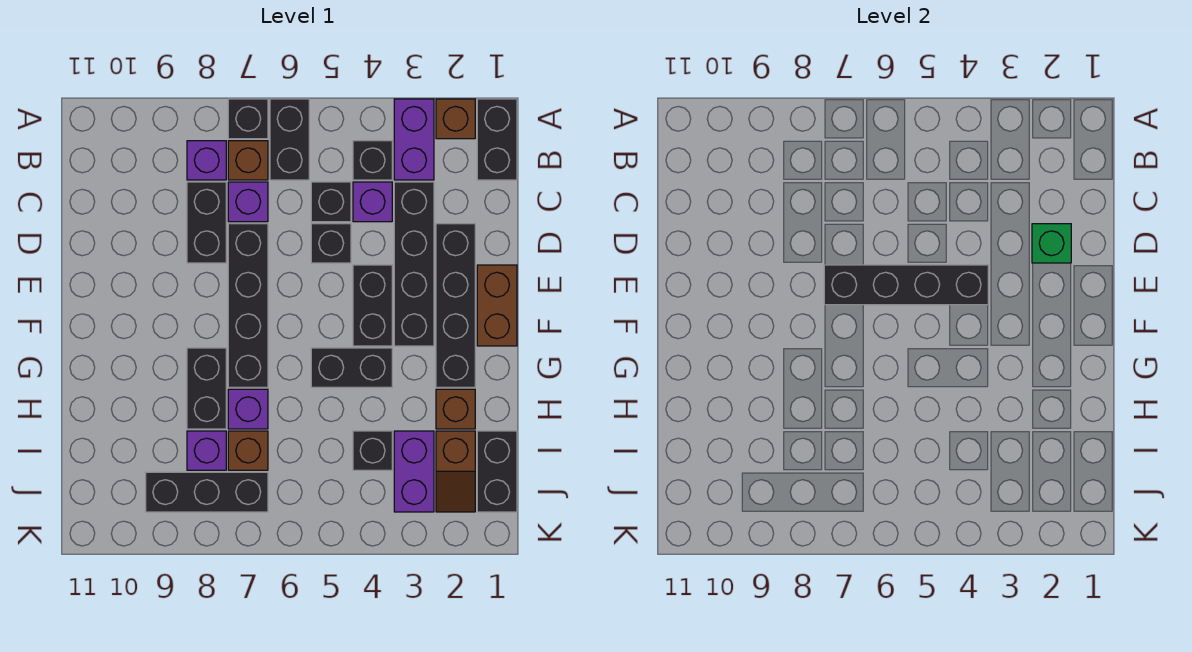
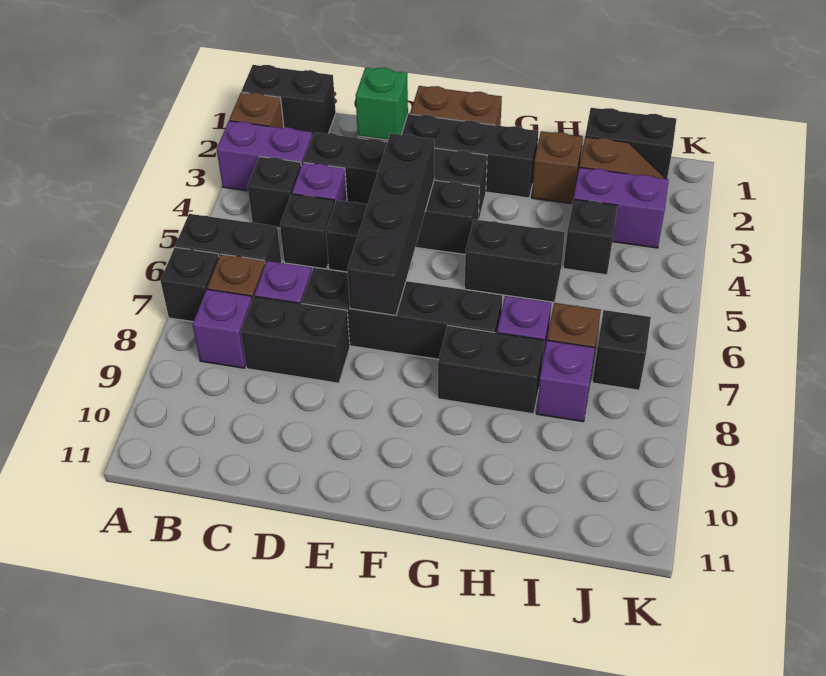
black brick G4:G5 level 1 -> black brick G5:H5 level 1
black brick J7:J9 level 1 -> black brick J7 level 1

